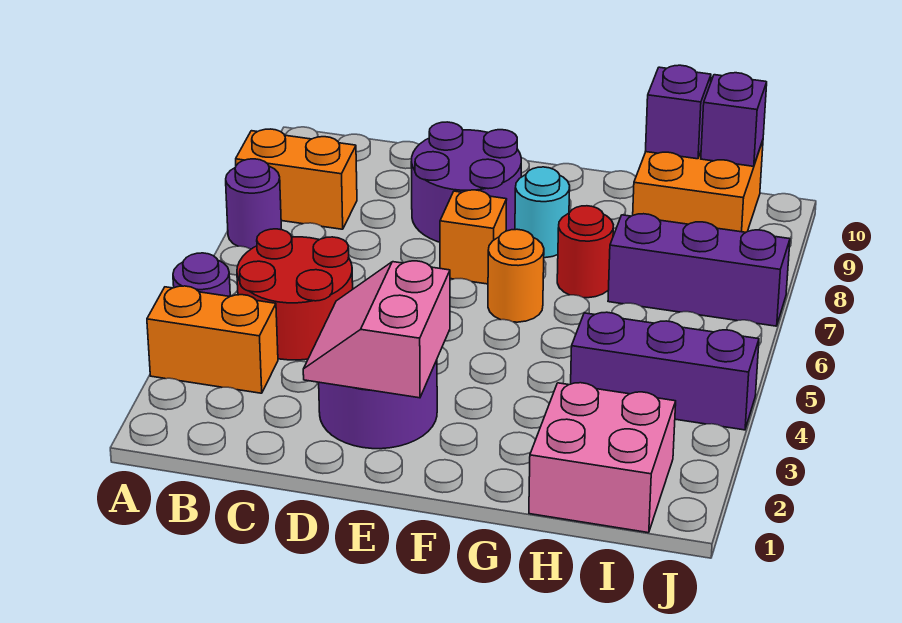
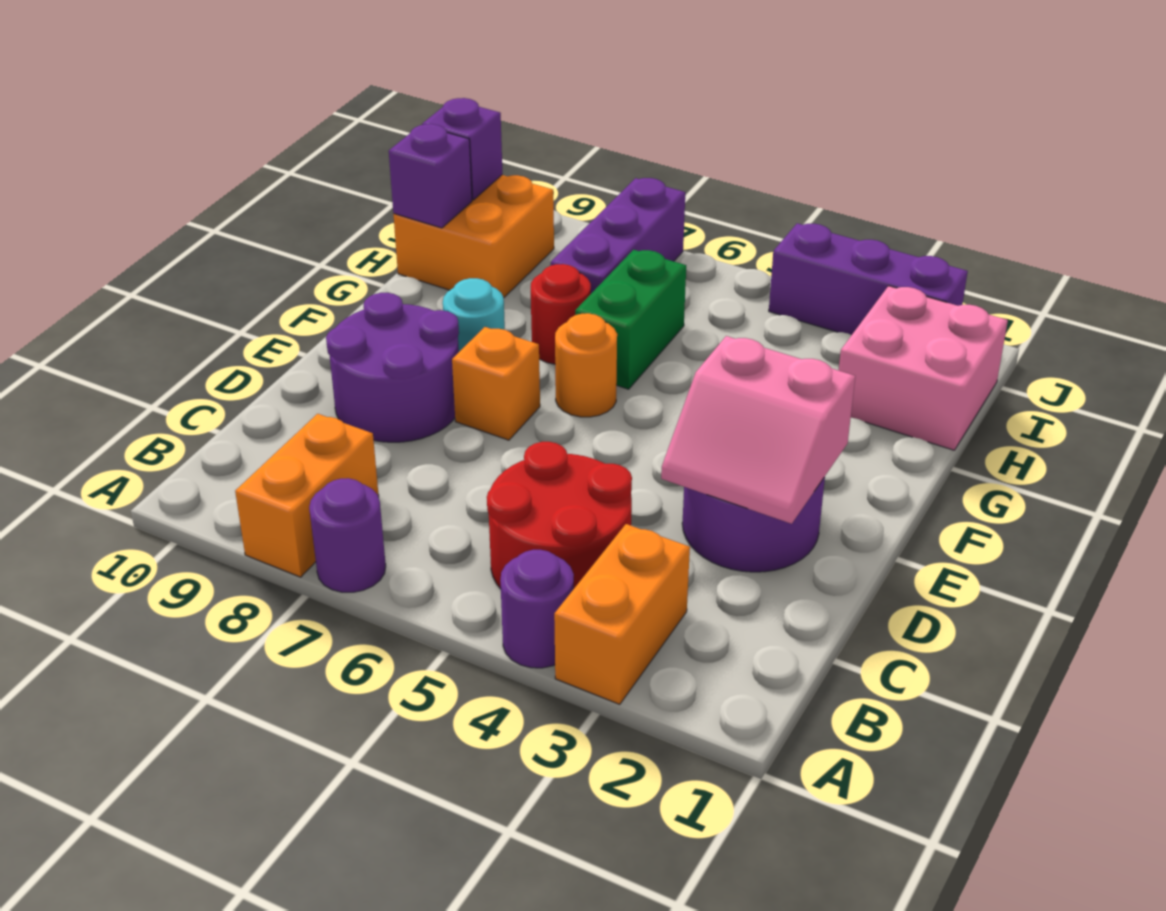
none -> green brick G6:H6 level 1
purple brick H4:J4 level 1 -> purple brick J2:J4 level 1

